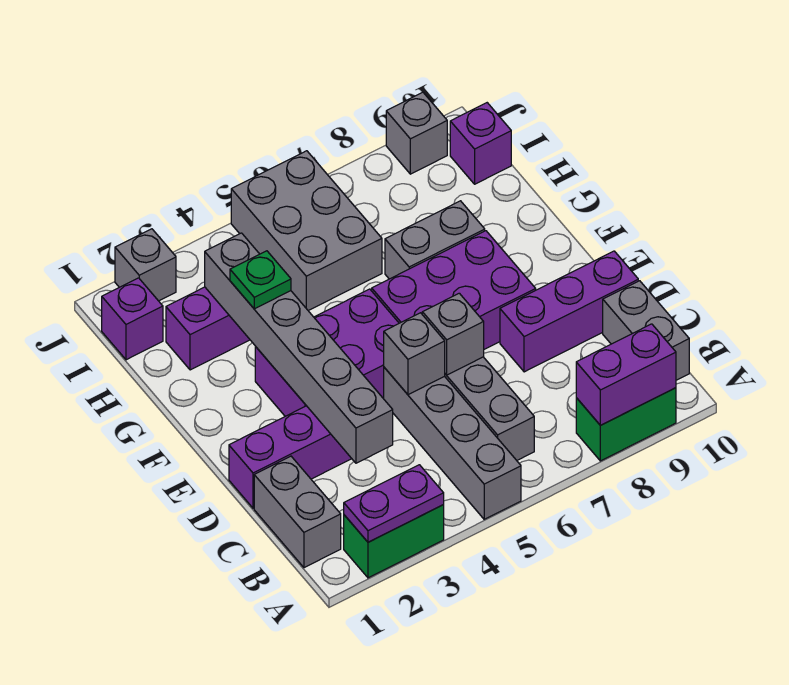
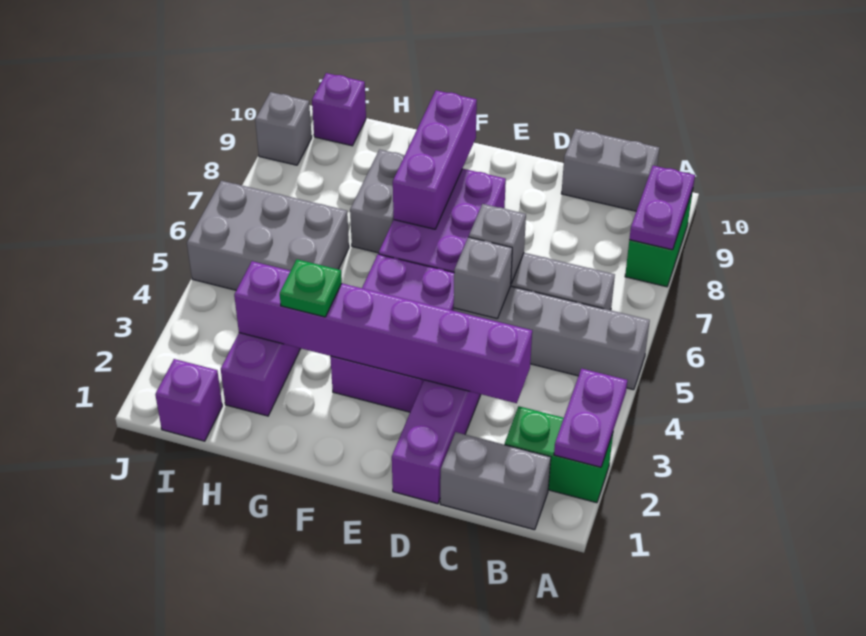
green brick A2:A3 level 1 -> green brick A2:B2 level 1
purple brick A8:A9 level 2 -> purple plate A8:A9 level 2
grey brick C3:H3 level 2 -> purple brick C3:H3 level 2
purple brick D8:D10 level 1 -> purple brick F7:F9 level 2
grey brick J2 level 1 -> none

